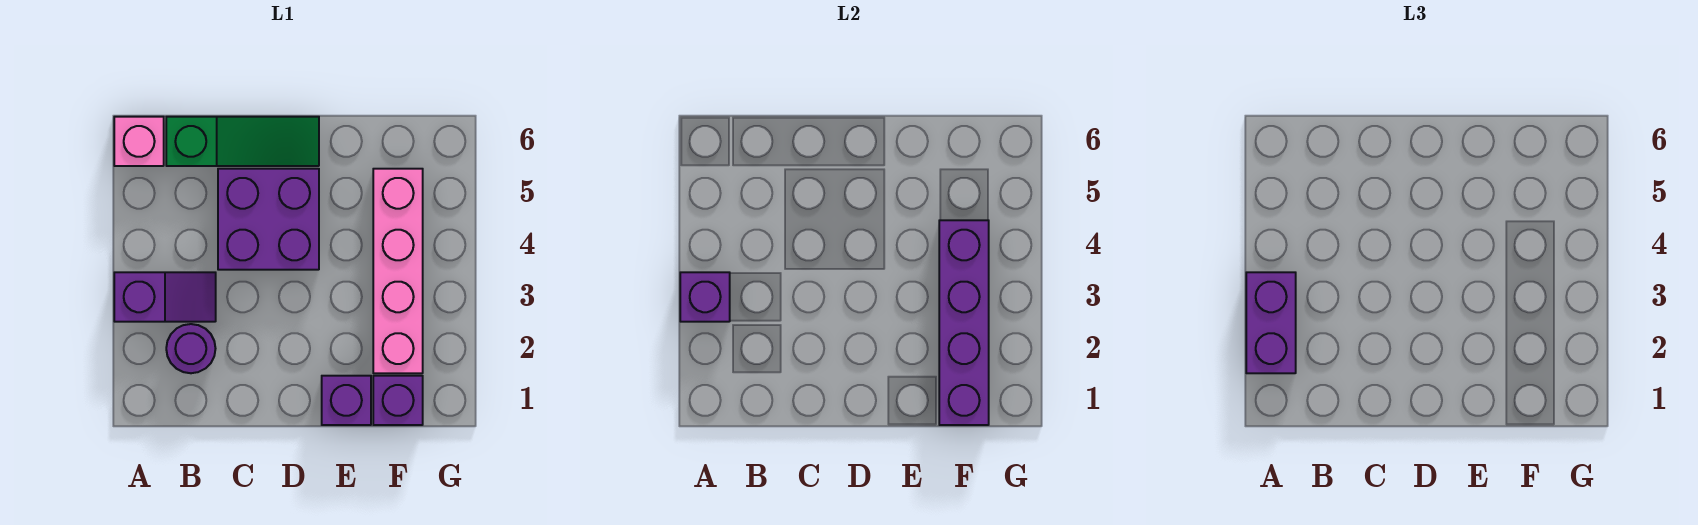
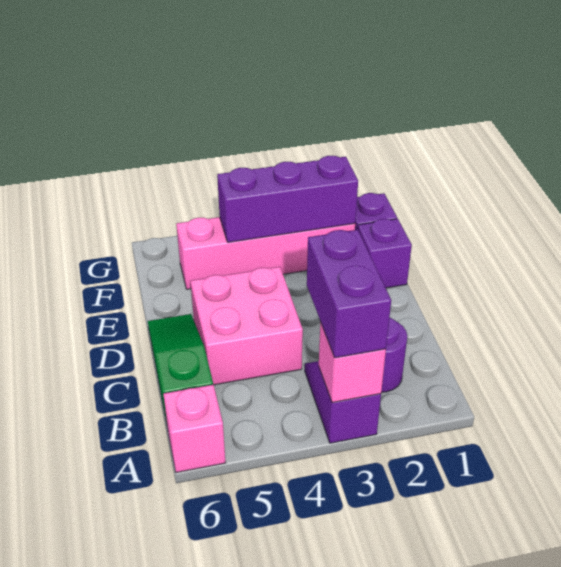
purple brick A2:A3 level 3 -> purple brick A3:B3 level 3
purple brick A3 level 2 -> pink brick A3 level 2
purple brick C4:D5 level 1 -> pink brick C4:D5 level 1
purple brick F1:F4 level 2 -> purple brick F2:F4 level 2

